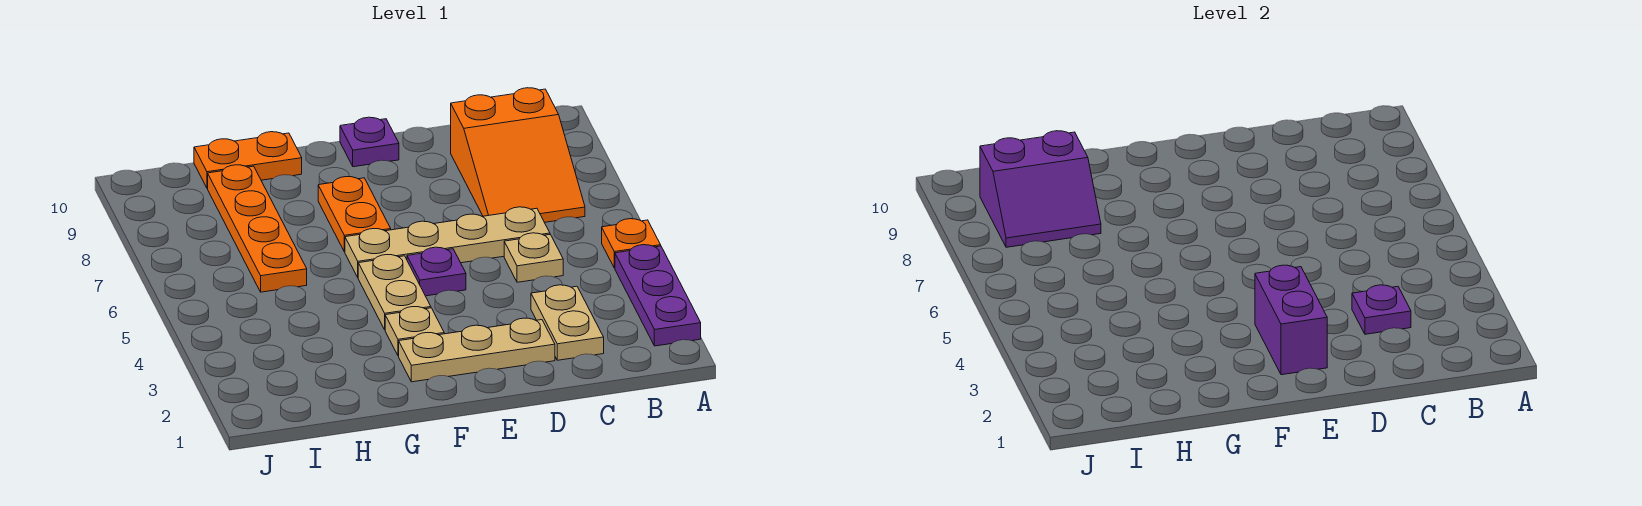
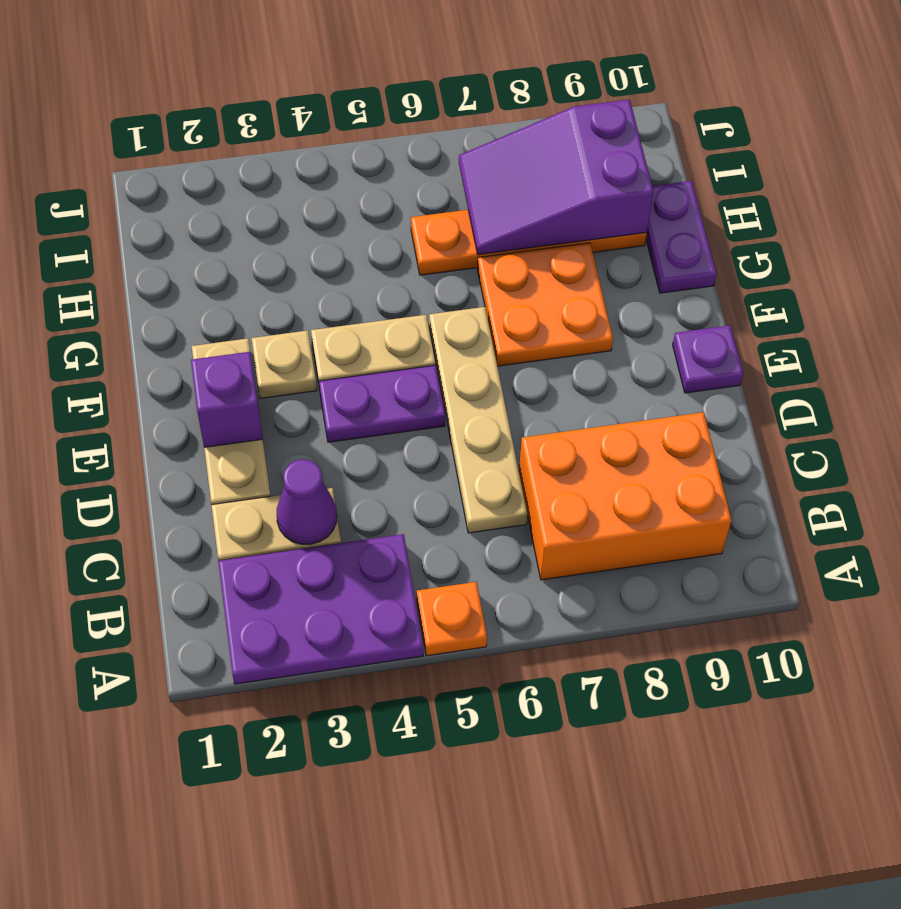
purple plate A2:A4 level 1 -> purple plate A2:B4 level 1
orange slope B7:C9 level 1 top 9 -> orange brick B7:C9 level 1
purple plate C3 level 2 -> purple cone C3 level 2
tan plate C5 level 1 -> none
purple brick E2:E3 level 2 -> purple brick E2 level 2
purple plate E5 level 1 -> purple plate E4:E5 level 1
orange plate F7:F8 level 1 -> orange plate F7:G8 level 1
orange plate G10:H10 level 1 -> purple plate G10:H10 level 1
purple slope H8:I9 level 2 top 9 -> purple slope H7:I9 level 2 top 9

